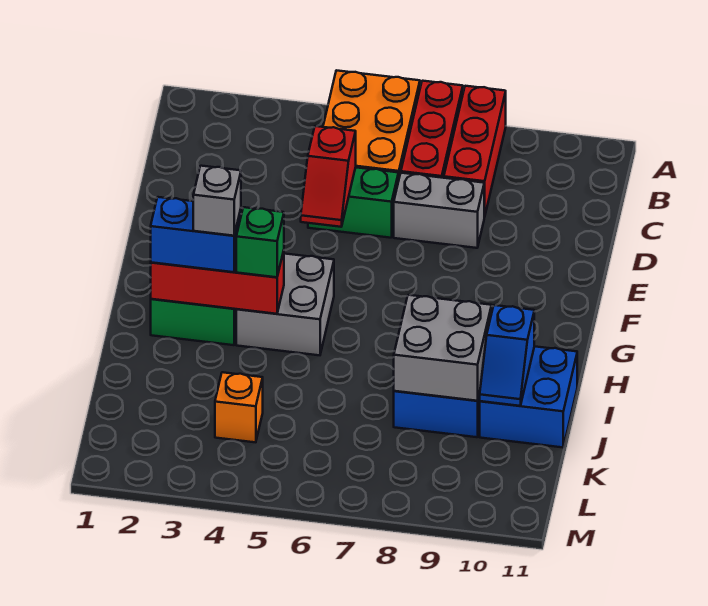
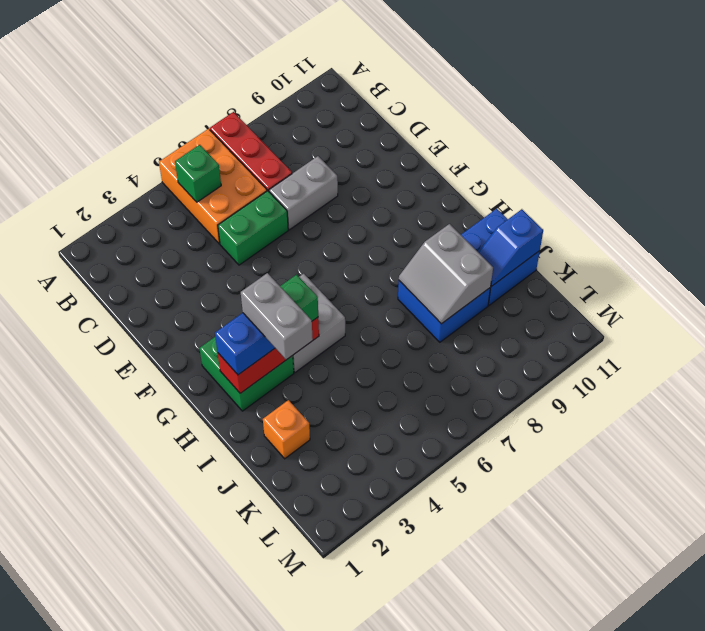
red brick A8:C8 level 1 -> none
none -> green brick B5 level 2
red slope D5:E5 level 2 top D -> none
grey brick H3 level 4 -> grey brick H3:I3 level 4
grey brick I8:J9 level 2 -> grey slope I8:J9 level 2 top 9
blue slope I10:J10 level 2 top I -> blue slope J10:J11 level 2 top 11
orange brick K4 level 1 -> orange brick J2 level 1

